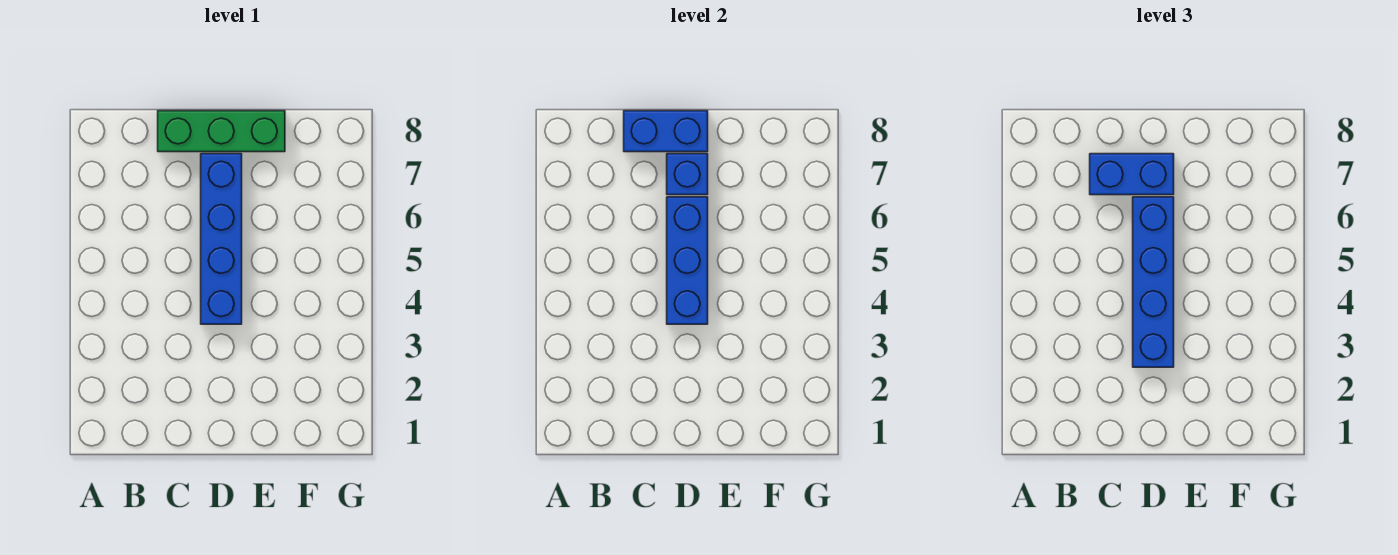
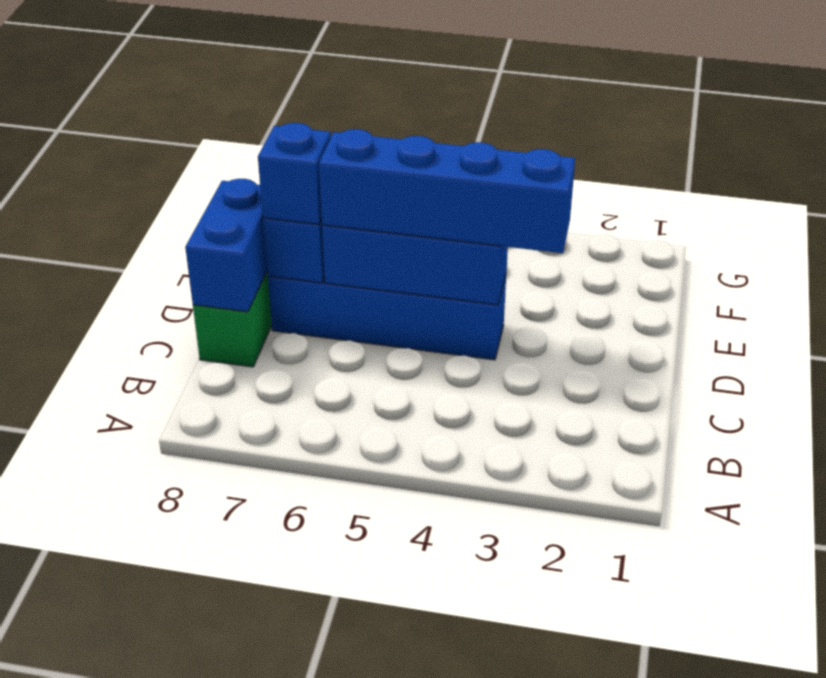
blue brick C7:D7 level 3 -> blue brick D7 level 3

